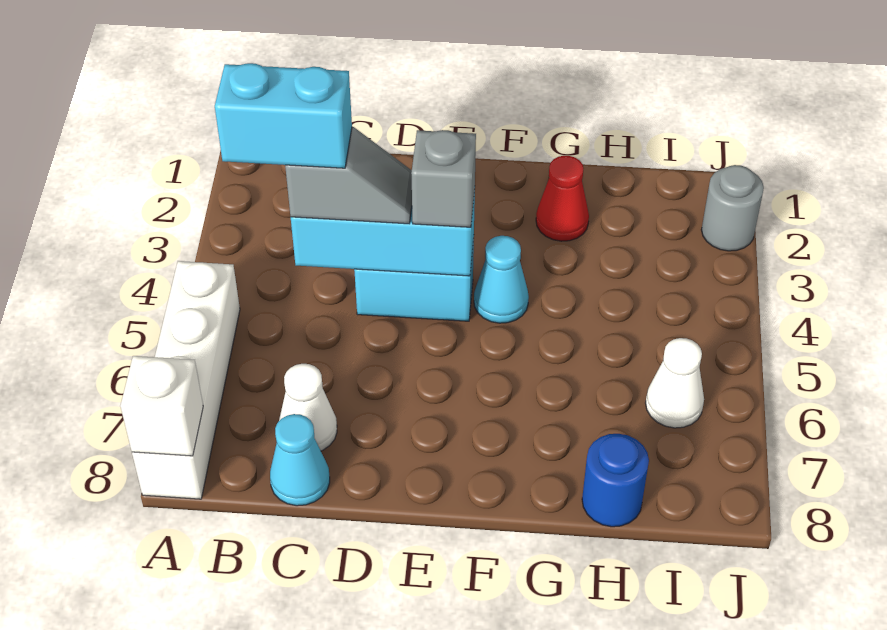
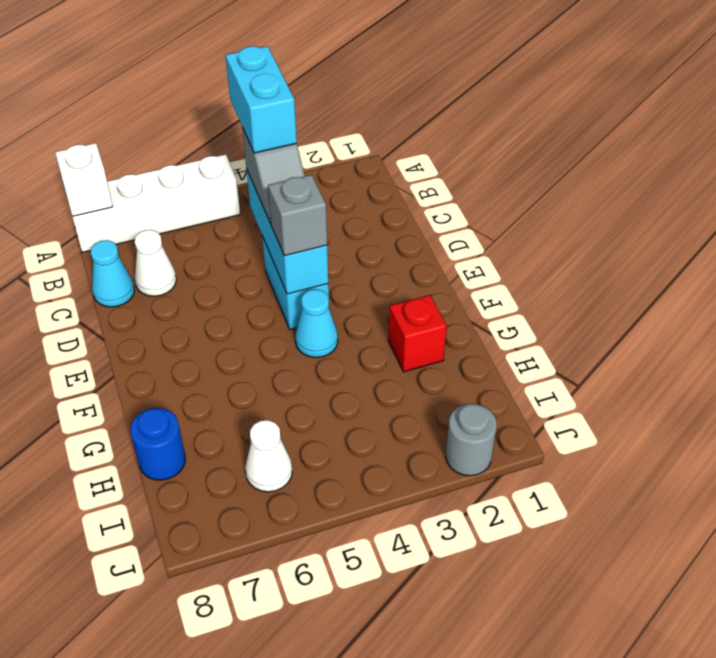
red cone G2 level 1 -> red brick G2 level 1

